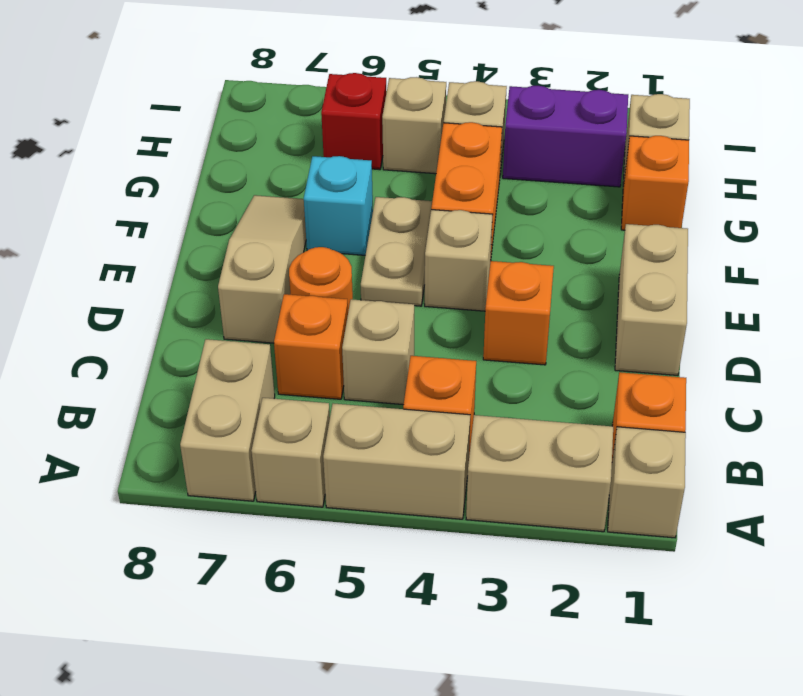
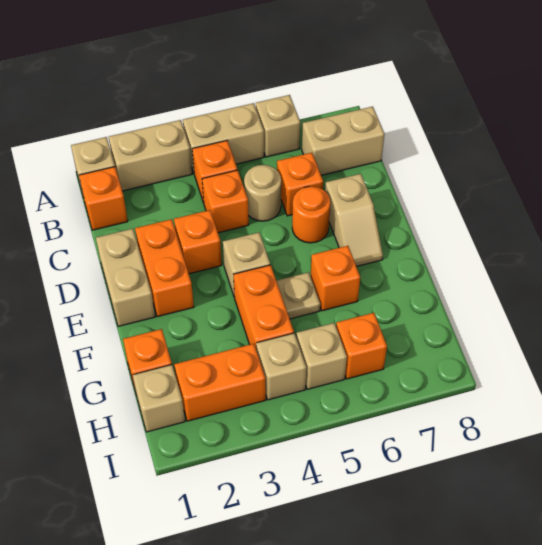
tan brick A7:B7 level 1 -> tan brick B7:B8 level 1
none -> orange brick C4 level 1
tan brick C5 level 1 -> tan round brick C5 level 1
none -> orange brick D2:E2 level 1
tan slope D7:F7 level 1 top D -> tan slope D7:E7 level 1 top D
tan plate E5:F5 level 1 -> tan plate F5 level 1
cyan brick F6 level 1 -> orange brick F6 level 1
purple brick H2:H3 level 1 -> orange brick H2:H3 level 1
red brick H6 level 1 -> orange brick H6 level 1

